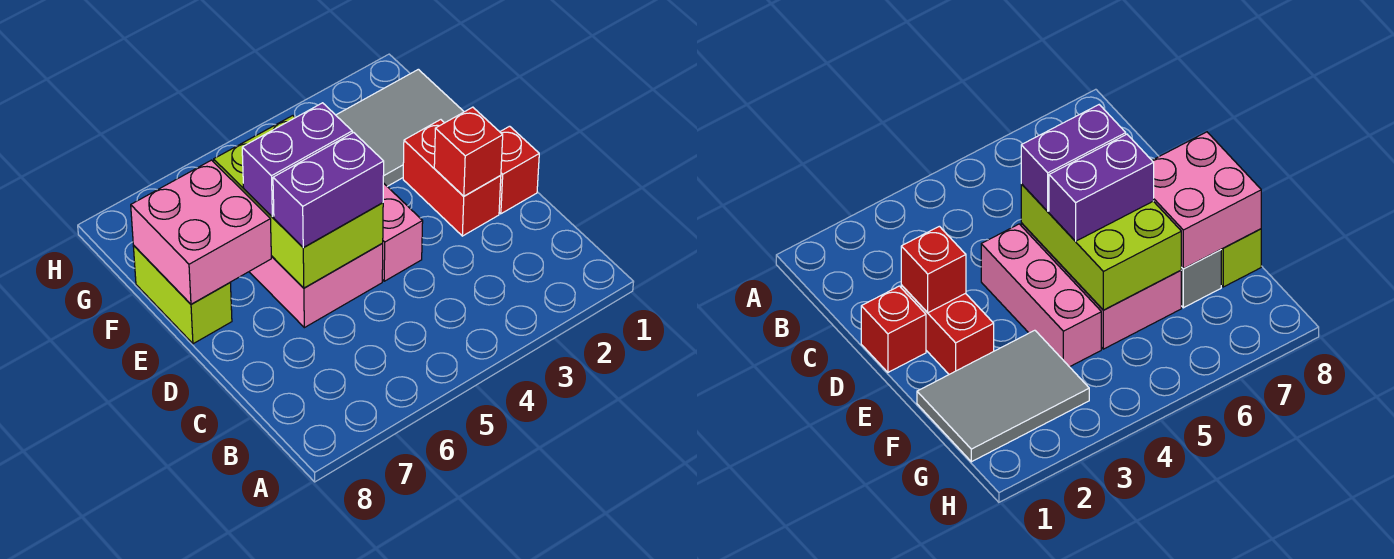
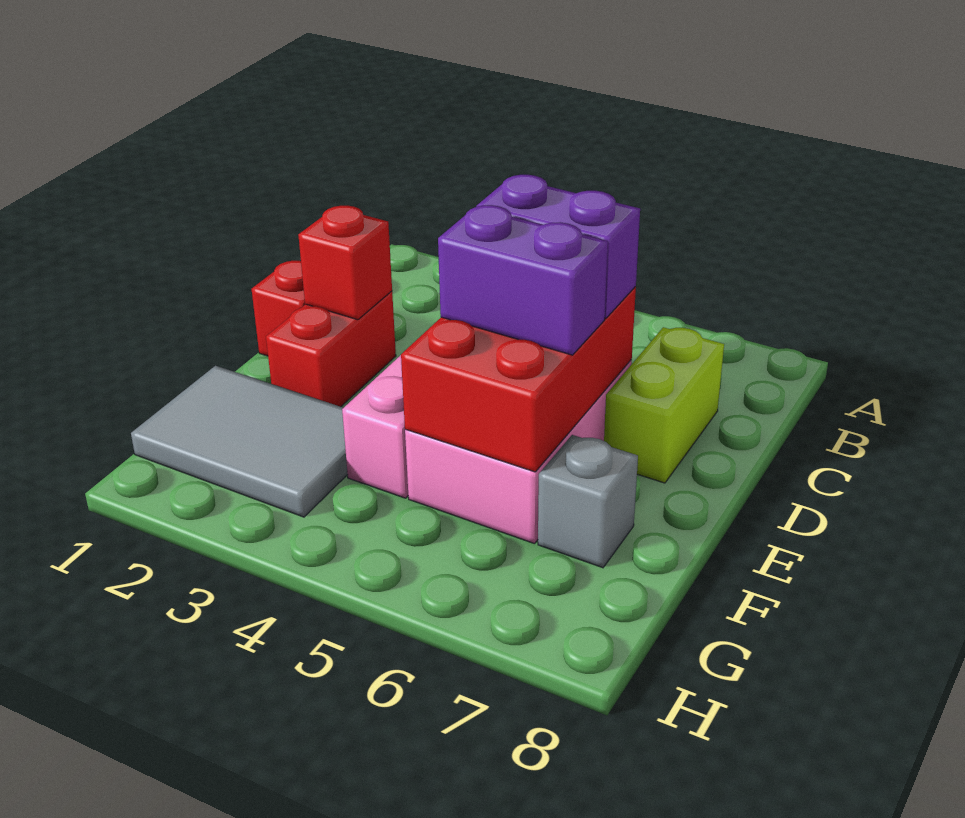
lime brick D5:F6 level 2 -> red brick D5:F6 level 2
pink brick E7:F8 level 2 -> none
lime brick E8:F8 level 1 -> lime brick C7:D7 level 1

